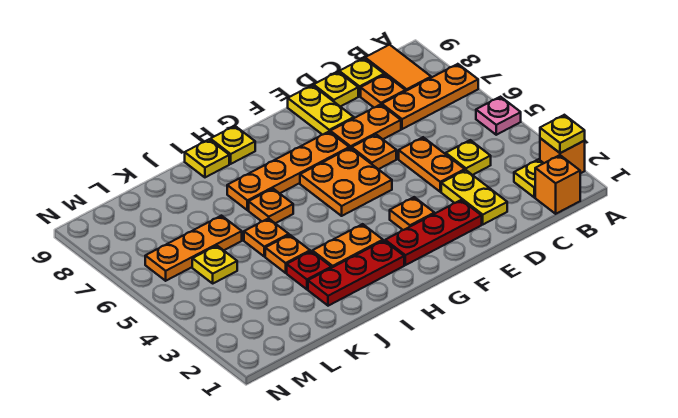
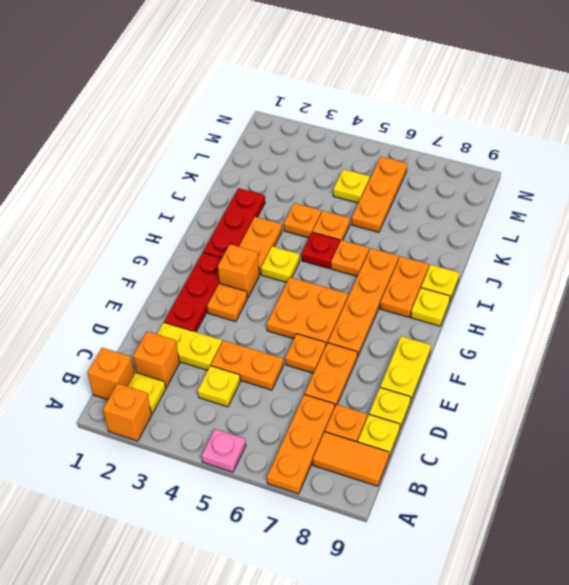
yellow plate A2 level 2 -> yellow plate H4 level 1
none -> orange brick C2 level 1
yellow plate E8:E9 level 1 -> yellow plate E9:F9 level 1
none -> orange brick G3 level 1
none -> orange plate H8:I8 level 1
red plate J3 level 1 -> red plate I5 level 1

